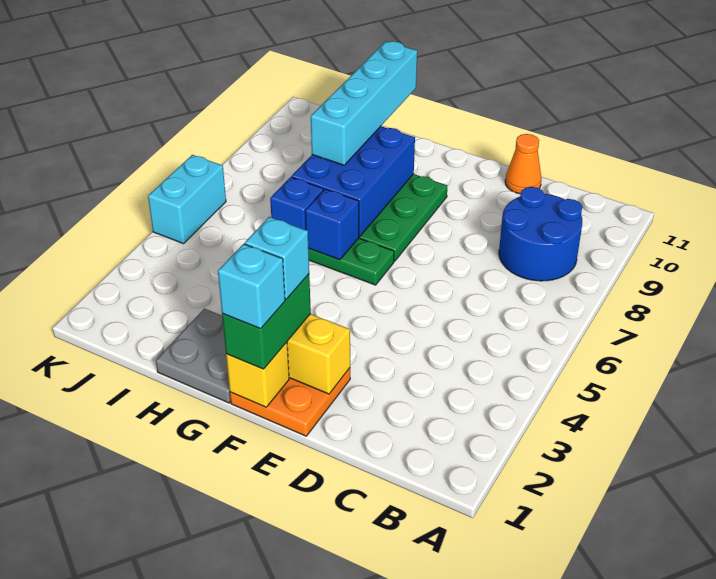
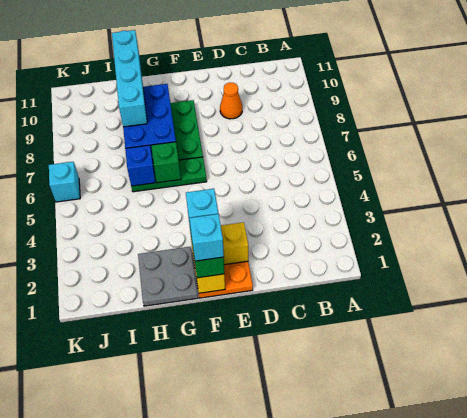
blue round brick B8:C9 level 1 -> none
orange cone D11 level 1 -> orange cone D9 level 1
blue brick G6 level 2 -> green brick G6 level 2
cyan brick K5:K6 level 1 -> cyan brick K6 level 1

